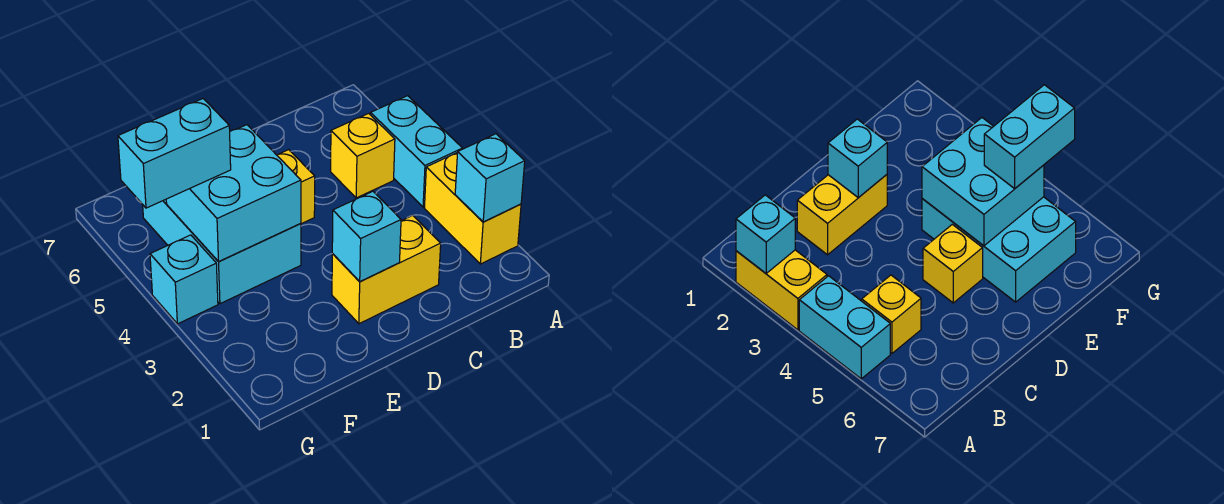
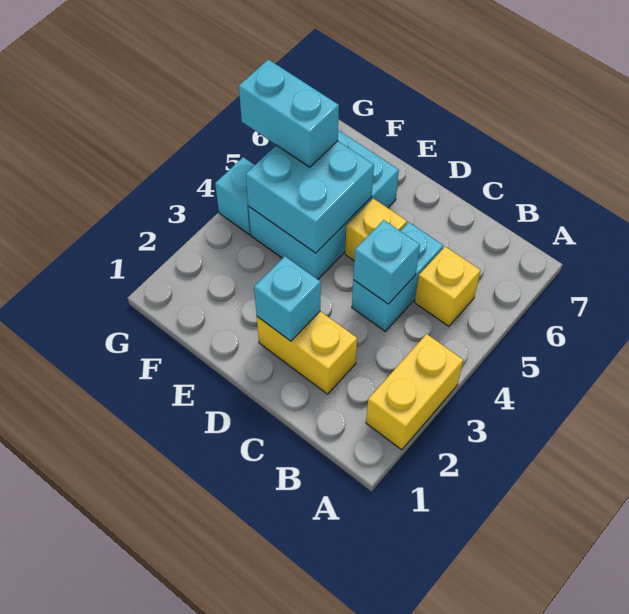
cyan brick A2 level 2 -> cyan brick C4 level 2
cyan brick A4:A5 level 1 -> cyan brick C4:C5 level 1

